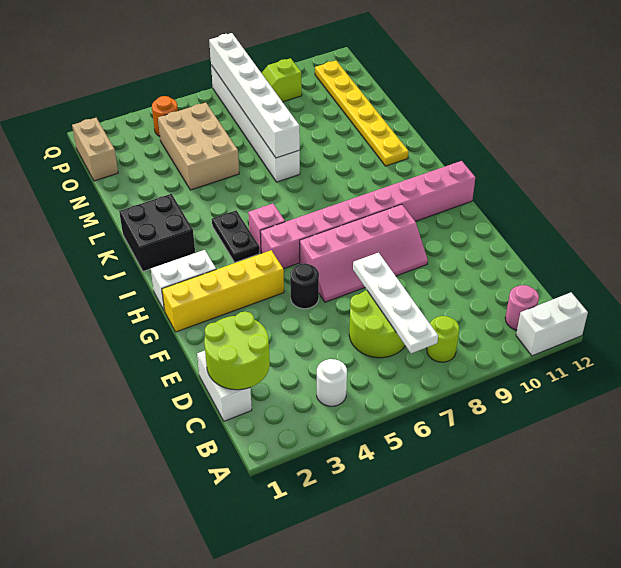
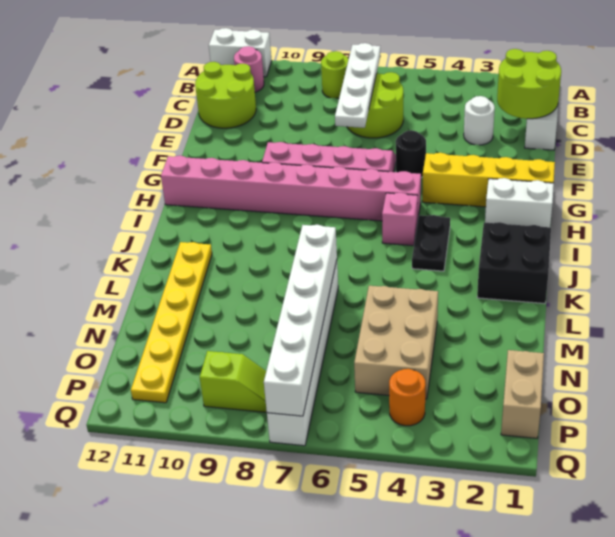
white round brick B4 level 1 -> white round brick D3 level 1
none -> lime round brick C11:D12 level 1

